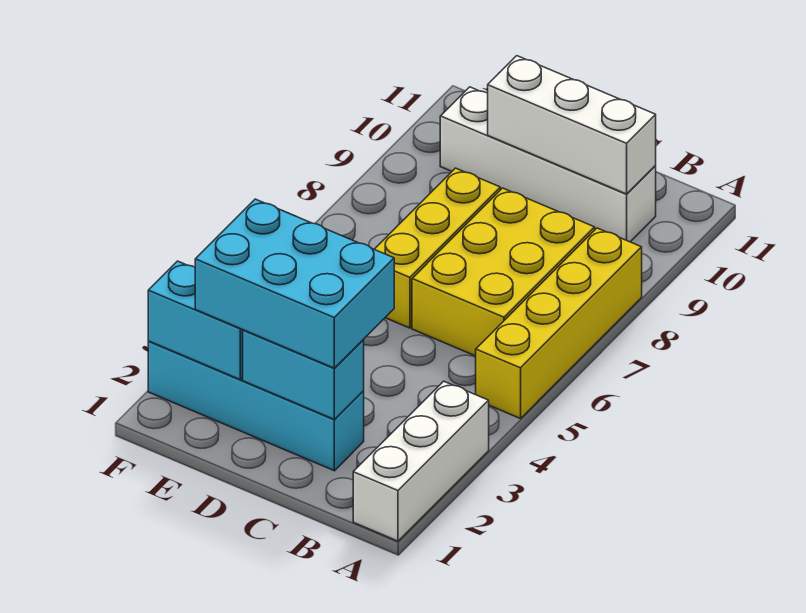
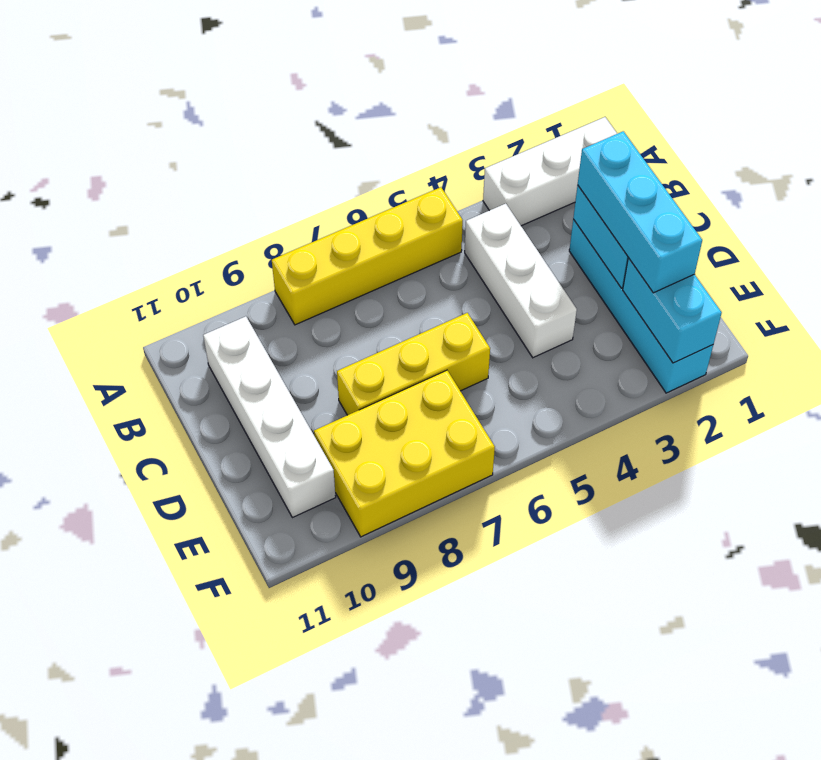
yellow brick B6:C8 level 1 -> yellow brick E7:F9 level 1
white brick B10:D10 level 2 -> white brick B4:D4 level 1
cyan brick C2:E3 level 3 -> cyan brick C2:E2 level 3

